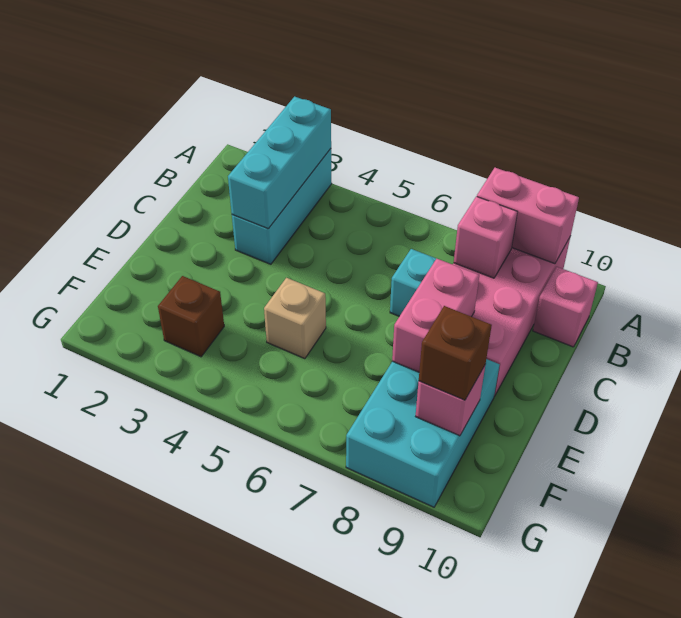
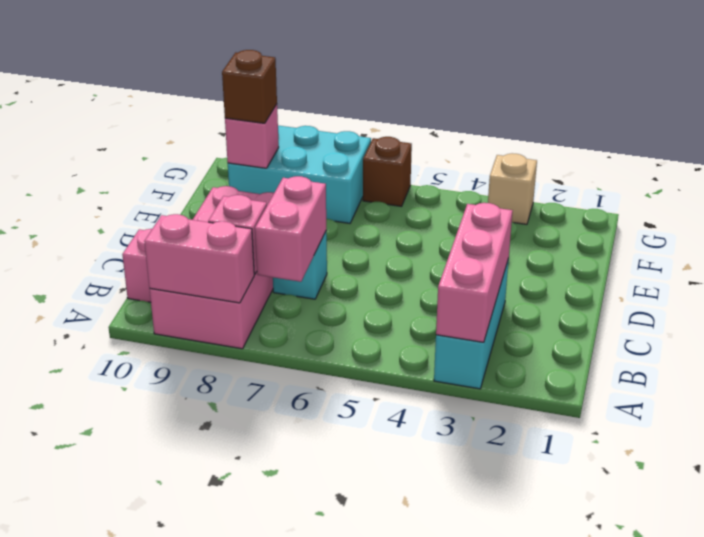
cyan brick A3:C3 level 2 -> pink brick A3:C3 level 2
pink brick D8:E8 level 2 -> pink brick B7:C7 level 2
tan brick E5 level 1 -> tan brick G3 level 1
cyan brick E8:G9 level 1 -> cyan brick F7:G9 level 1
brown brick F3 level 1 -> brown brick G6 level 1

